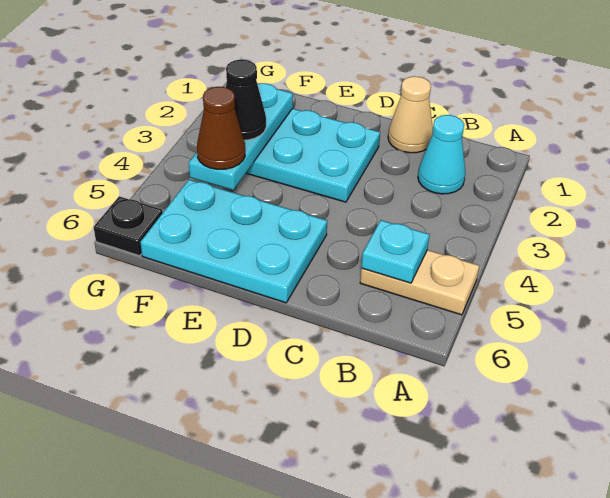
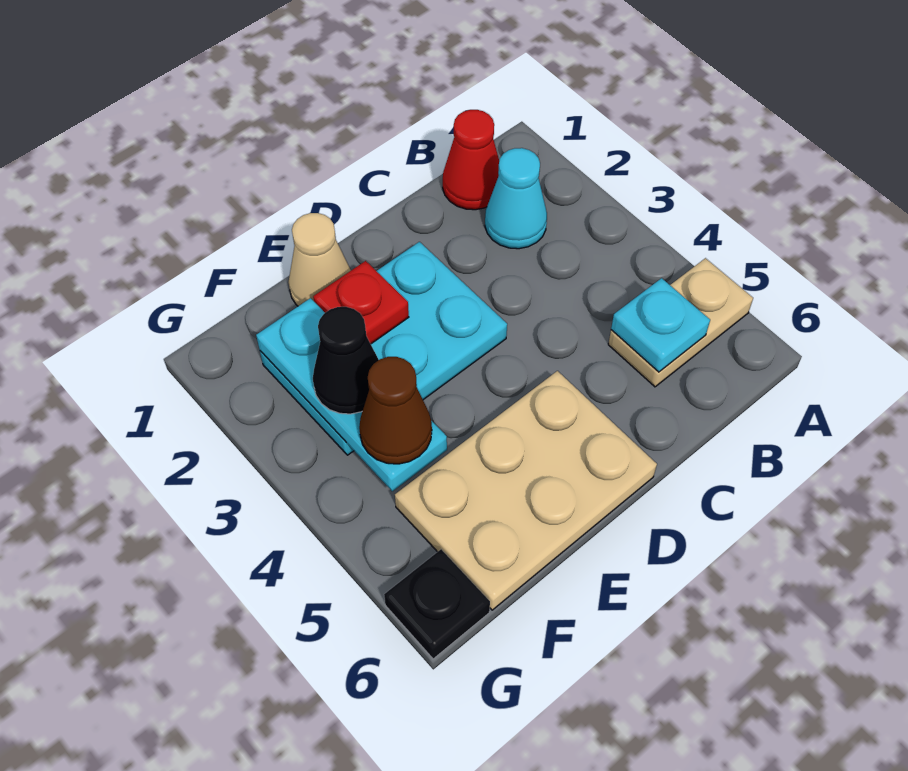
none -> red cone B1 level 1
tan cone C1 level 1 -> tan cone E1 level 1
cyan plate D5:F6 level 1 -> tan plate D5:F6 level 1
none -> red plate E2 level 2

